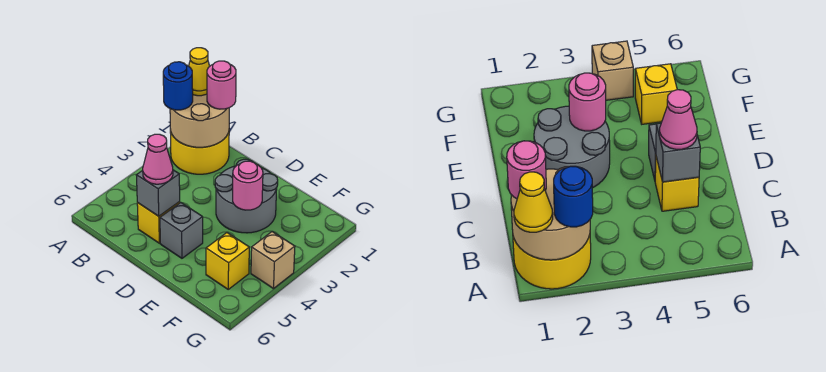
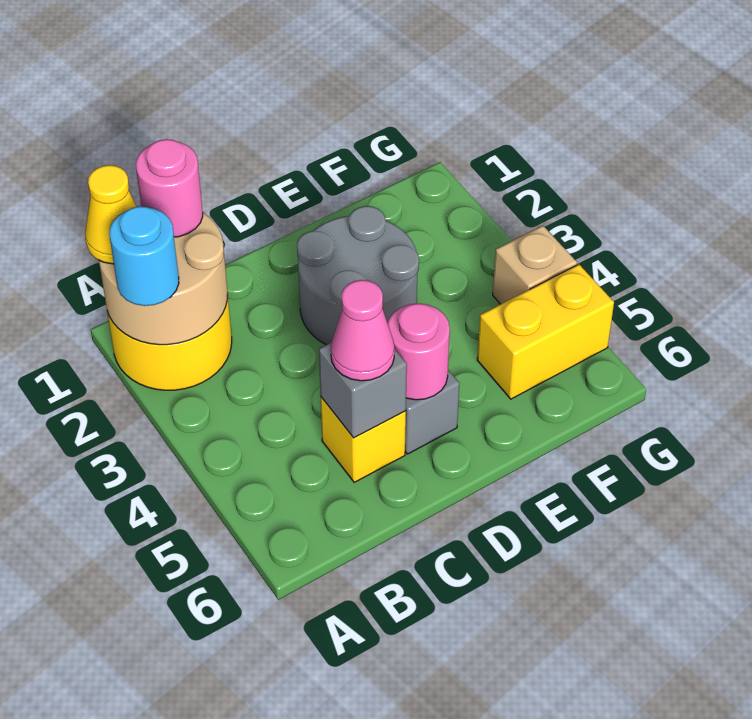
blue round brick A2 level 3 -> cyan round brick A2 level 3
pink round brick E3 level 2 -> pink round brick D5 level 2
yellow brick F5 level 1 -> yellow brick F5:G5 level 1

